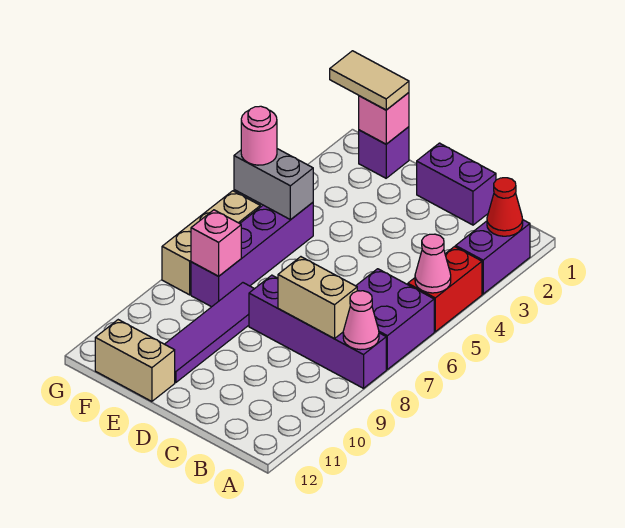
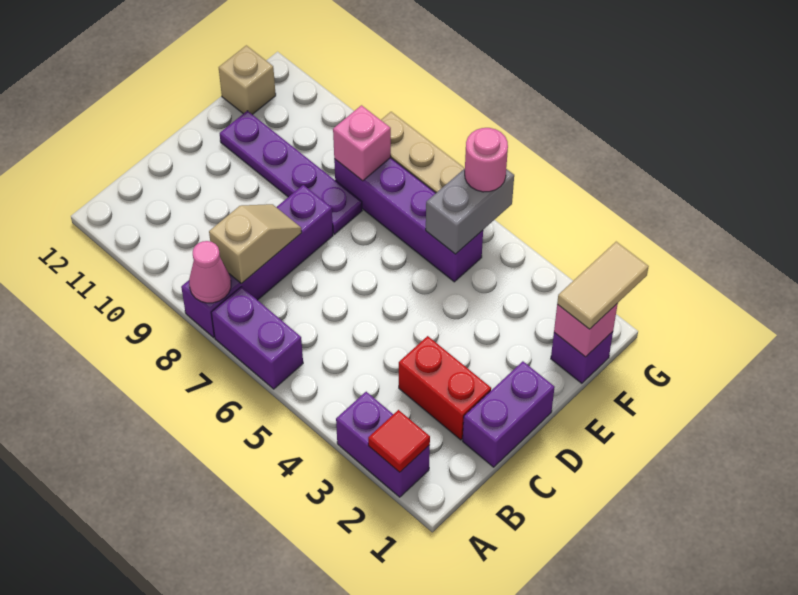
red cone A2 level 2 -> red tile A2 level 2
red brick A4:A5 level 1 -> red brick C2:C3 level 1
pink cone A5 level 2 -> none
purple brick A6:B7 level 1 -> purple brick A6:A7 level 1
tan brick B8:C8 level 2 -> tan slope B8:C8 level 2 top B
purple tile E8:E11 level 1 -> purple plate E8:E11 level 1
tan brick E12:F12 level 1 -> tan brick F12 level 1

